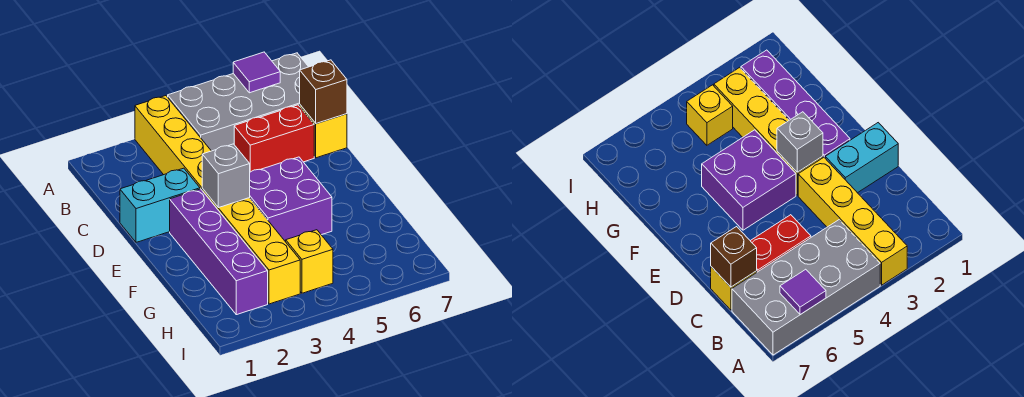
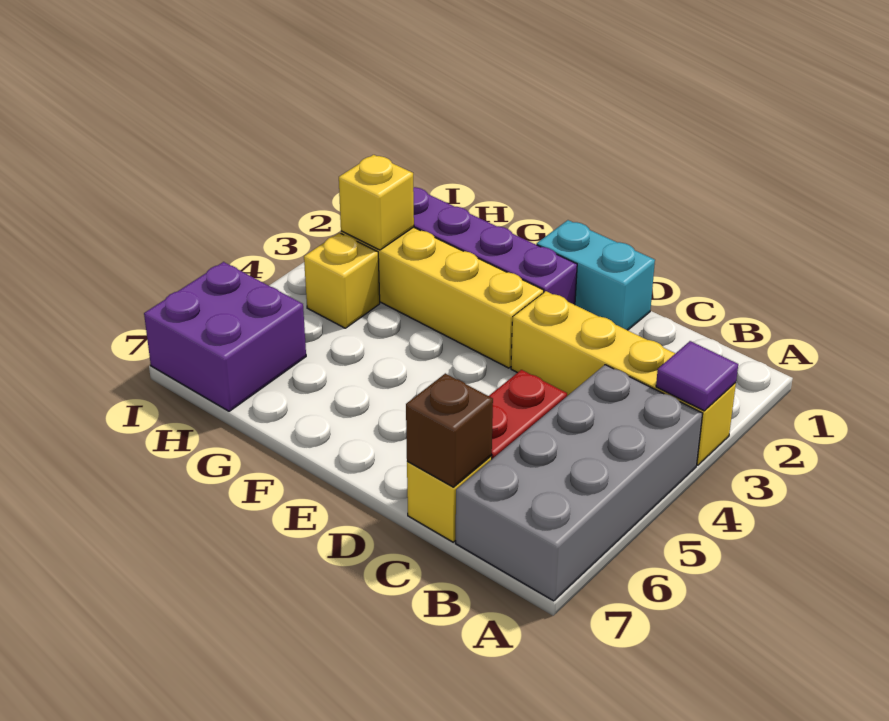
purple tile A6 level 2 -> purple tile A3 level 2
cyan brick D1:D2 level 1 -> cyan brick D1:E1 level 1
grey brick E3 level 2 -> none
purple brick E4:F5 level 1 -> purple brick H6:I7 level 1
none -> yellow brick H3 level 2

